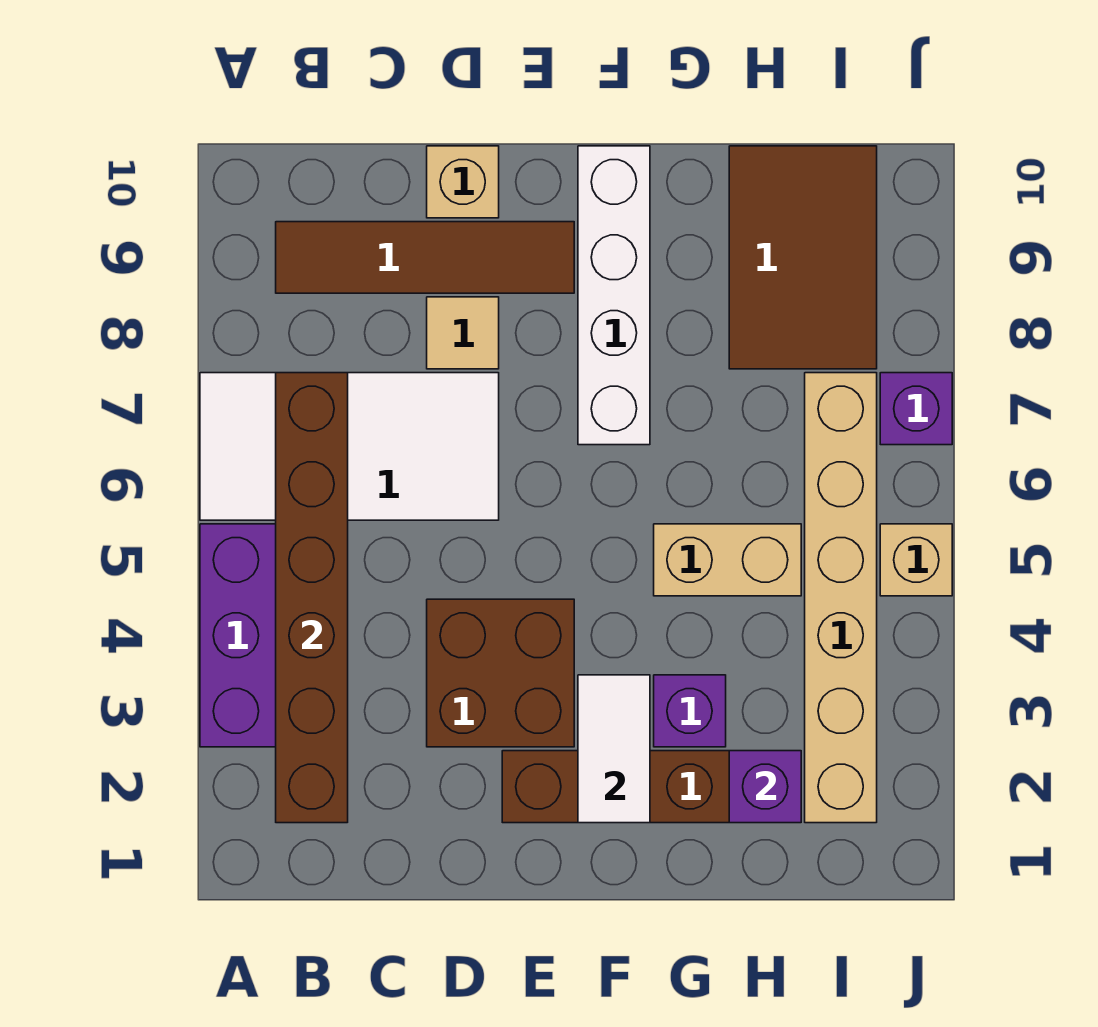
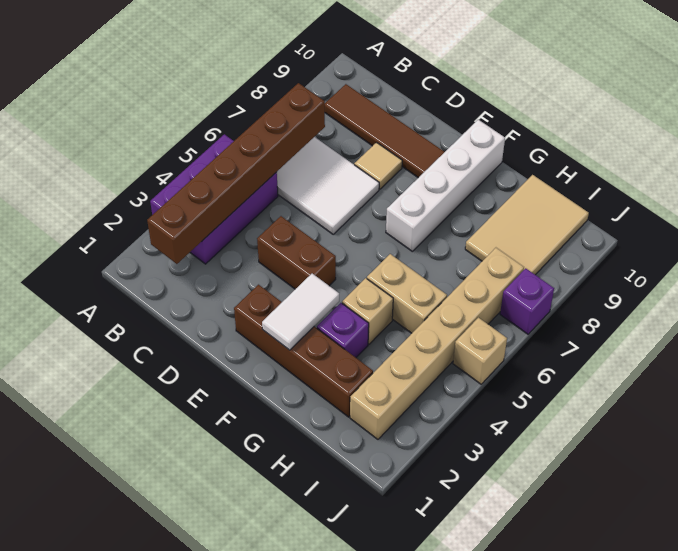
brown brick D3:E4 level 1 -> brown brick D4:E4 level 1
tan brick D10 level 1 -> tan brick G4 level 1
purple brick H2 level 2 -> none
brown tile H8:I10 level 1 -> tan tile H8:I10 level 1

